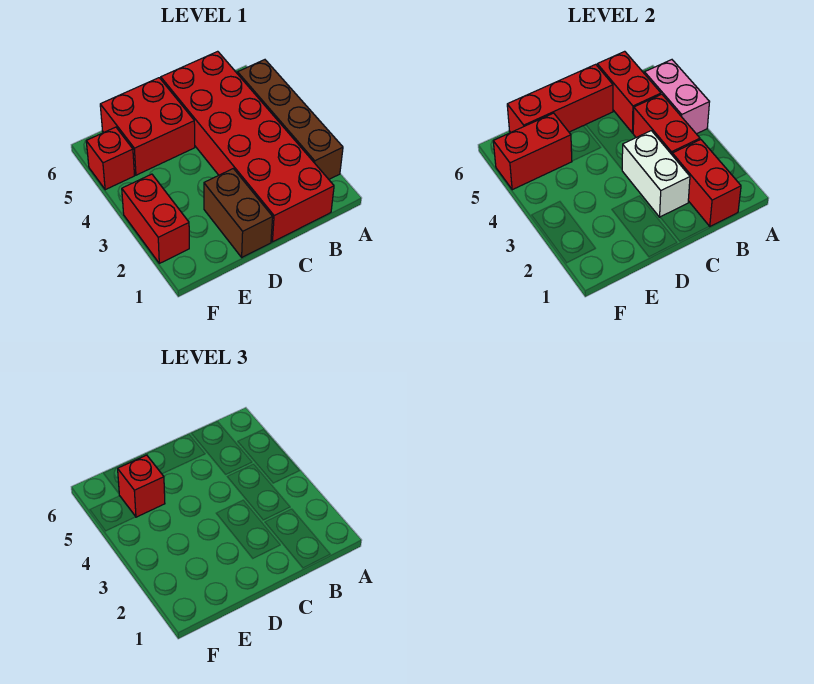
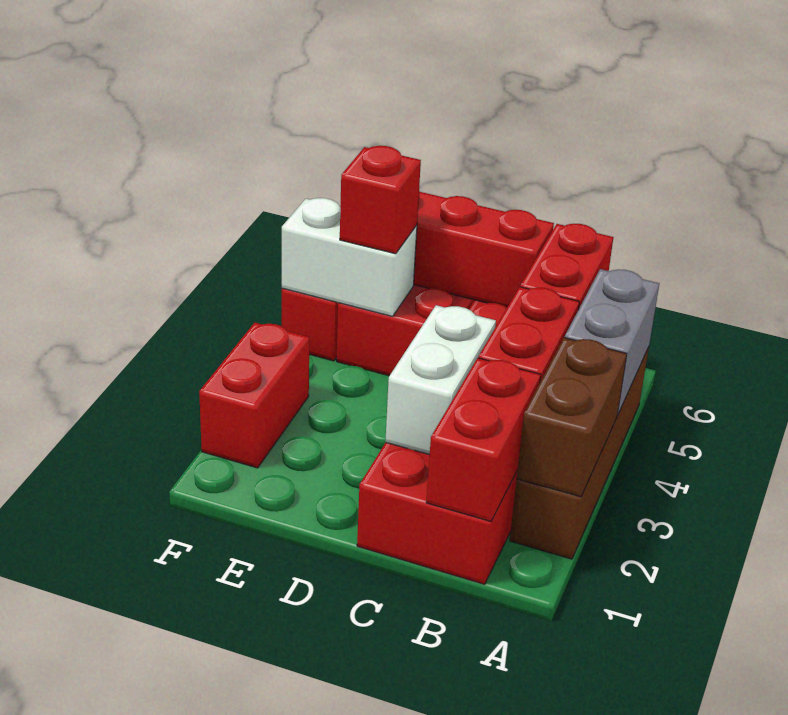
pink brick A4:A5 level 2 -> grey brick A4:A5 level 2
brown brick D1:D2 level 1 -> brown brick A2:A3 level 2
red brick E5:F5 level 2 -> white brick E5:F5 level 2

